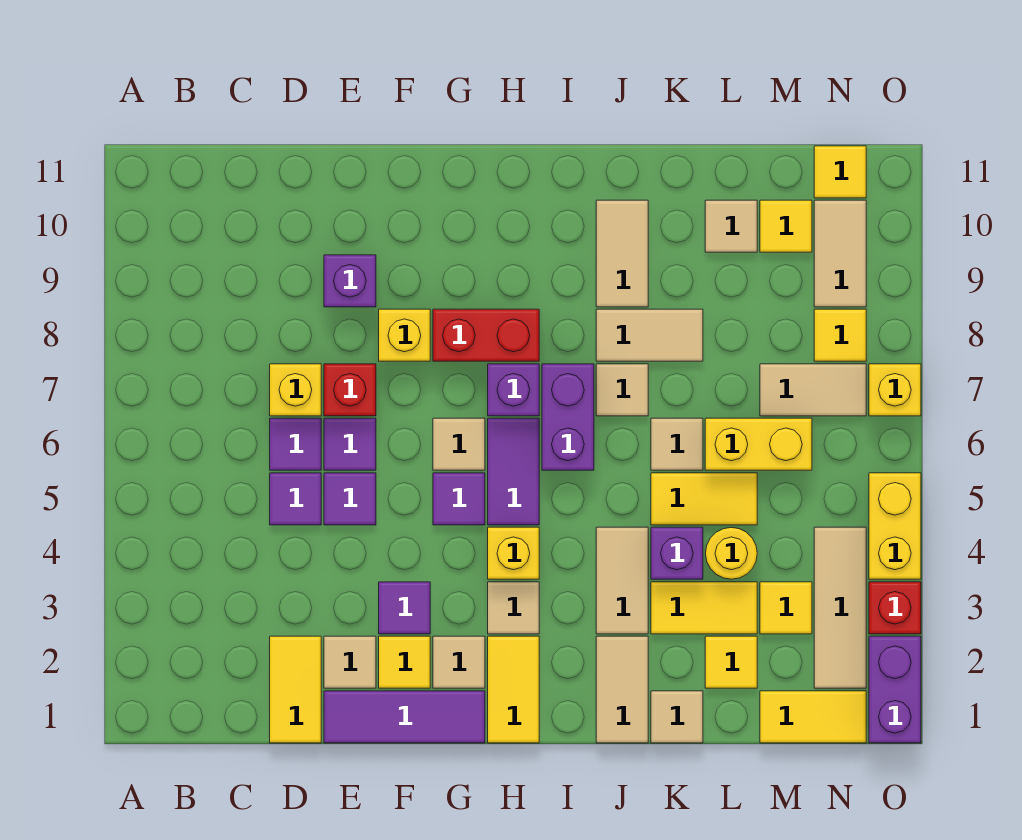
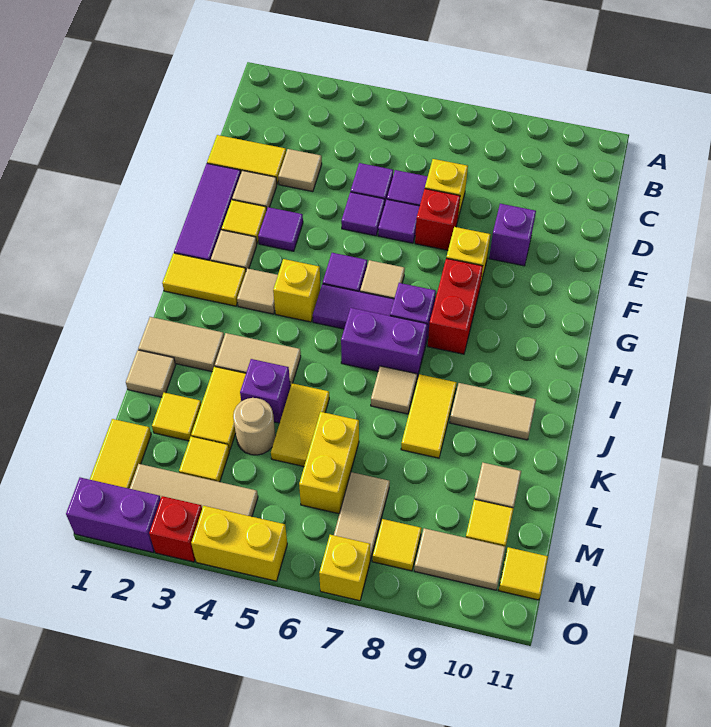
tan tile J8:K8 level 1 -> yellow tile J8:K8 level 1
tan tile K6 level 1 -> tan tile D3 level 1
yellow round brick L4 level 1 -> tan round brick L4 level 1

